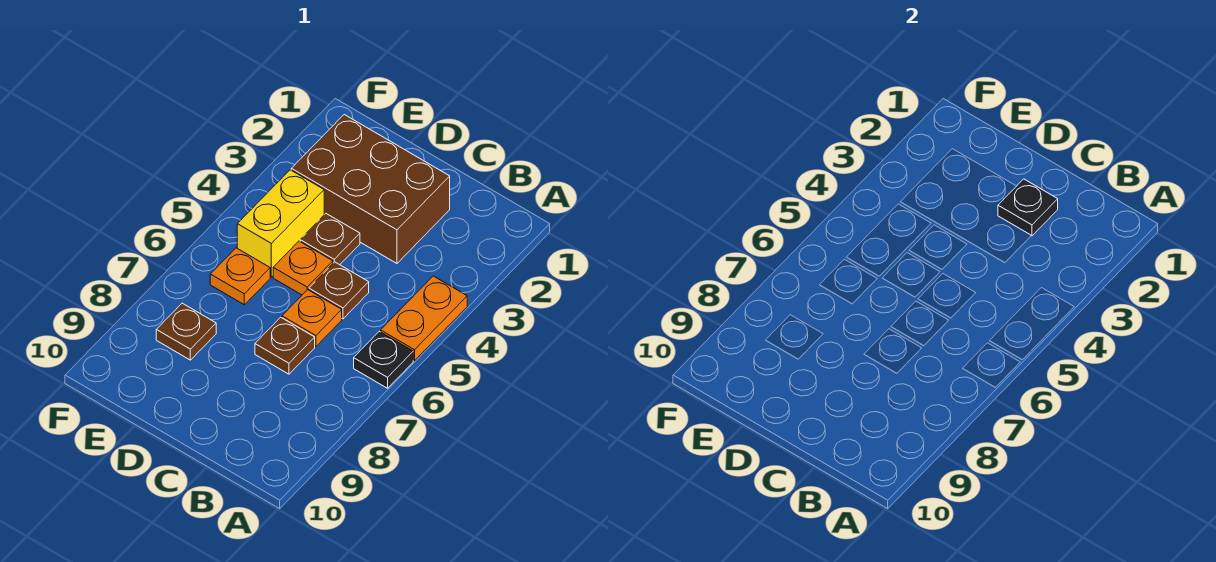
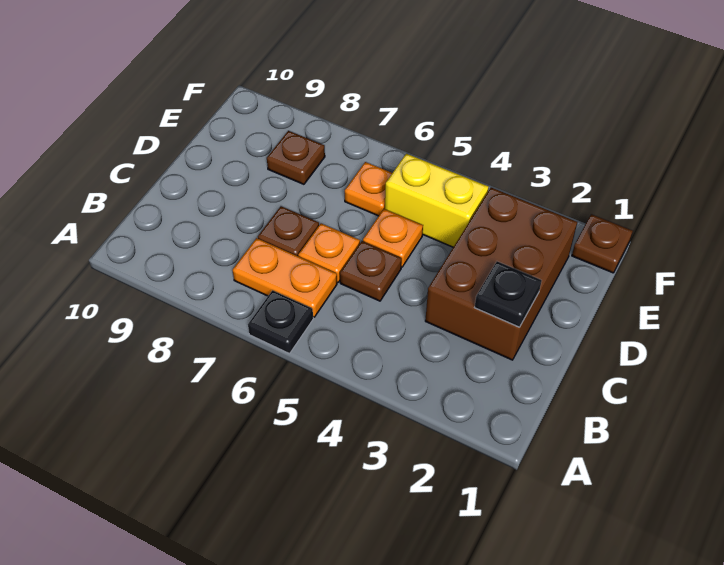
orange plate A4:A5 level 1 -> orange plate B6:B7 level 1
brown plate D4 level 1 -> brown plate F1 level 1

